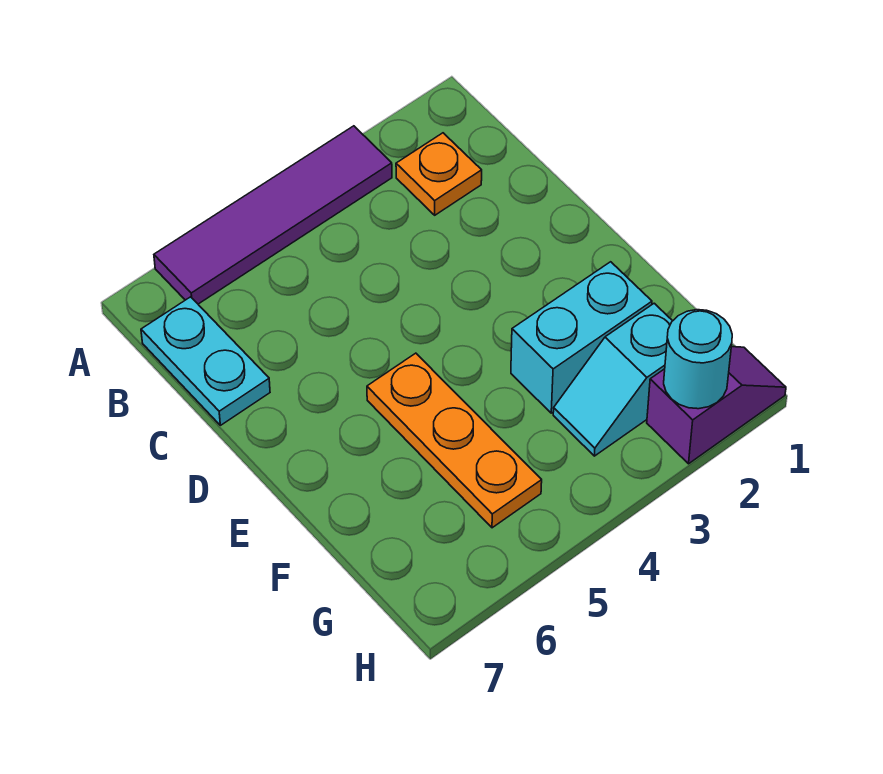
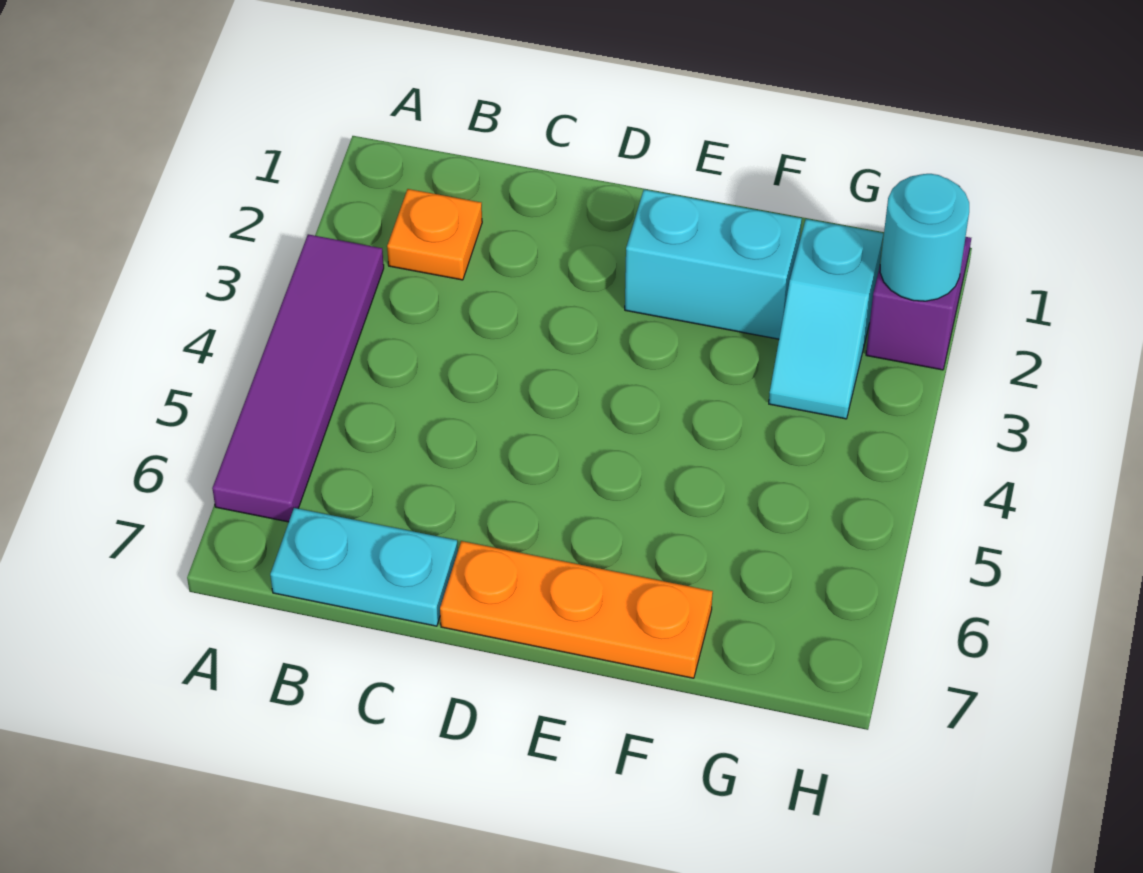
orange plate E5:G5 level 1 -> orange plate D7:F7 level 1
cyan brick F2:F3 level 1 -> cyan brick E2:F2 level 1

